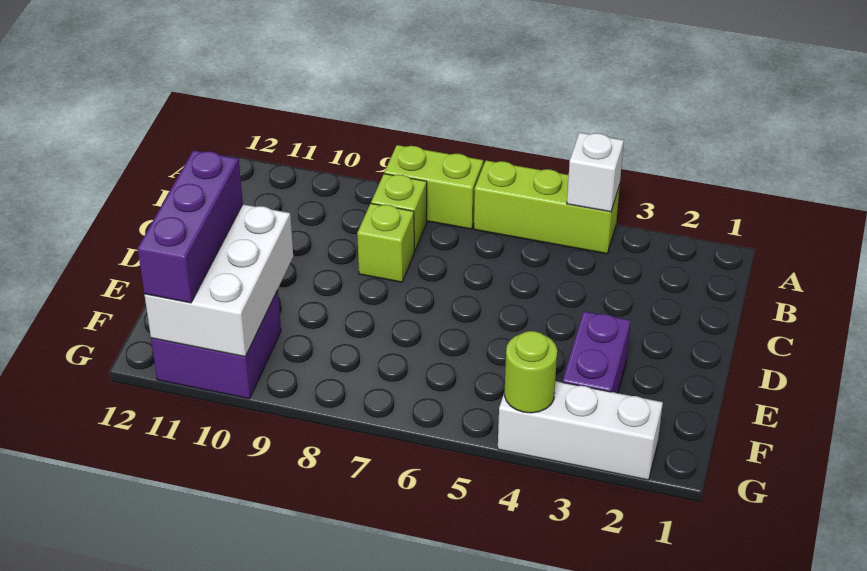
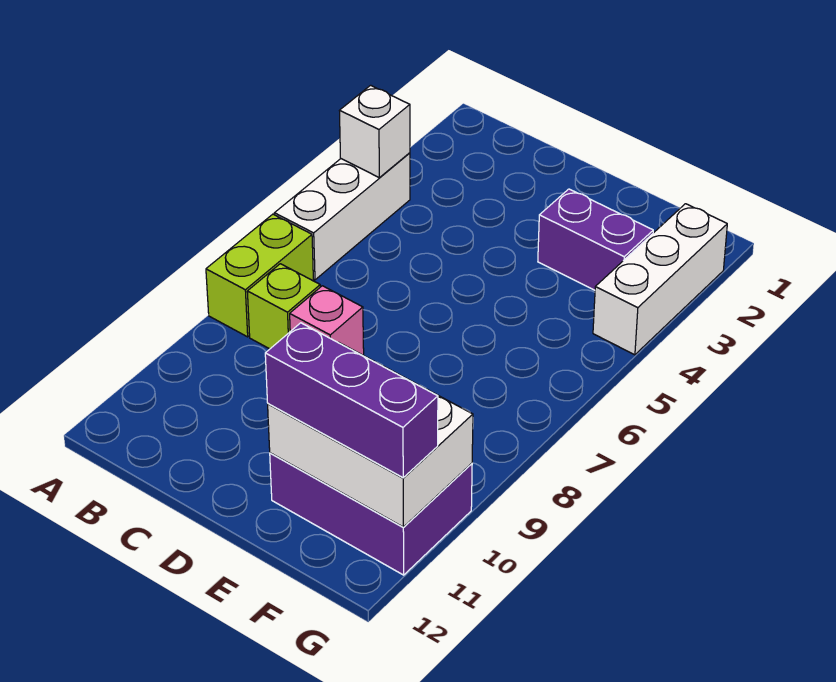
lime brick A4:A6 level 1 -> white brick A4:A6 level 1
lime brick C8 level 1 -> pink brick C8 level 1
purple brick F10:G11 level 1 -> purple brick E10:G11 level 1
lime round brick G4 level 2 -> none

